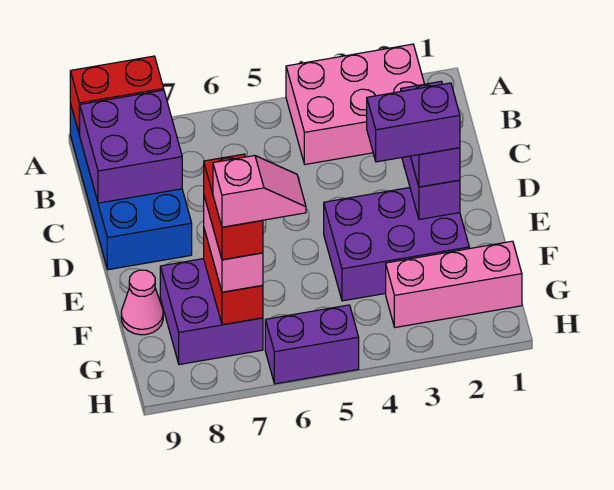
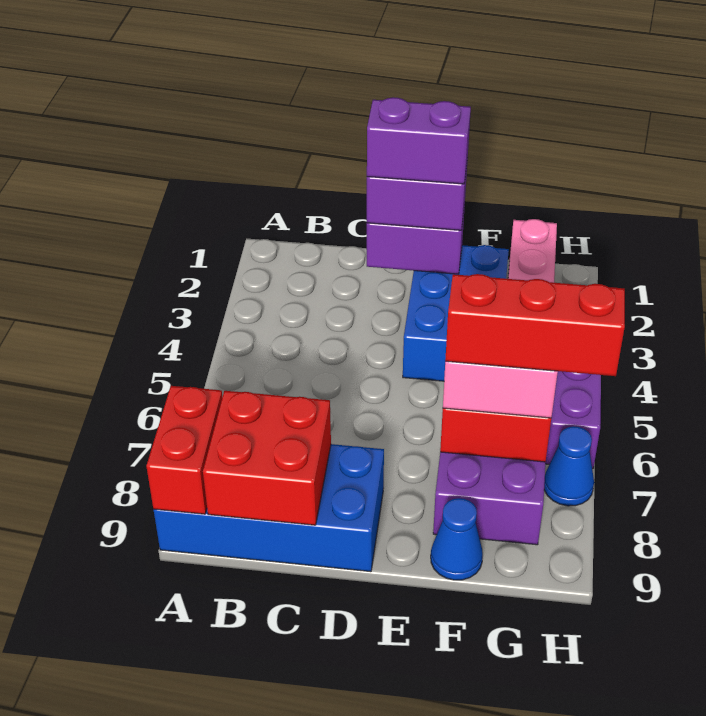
pink brick A2:B4 level 1 -> none
purple brick B8:C9 level 2 -> red brick B8:C9 level 2
purple brick E2:F4 level 1 -> blue brick E2:F4 level 1
purple brick E2:E3 level 4 -> purple brick D2:E2 level 4
red brick F7:G7 level 4 -> red brick F7:H7 level 4
pink cone F9 level 1 -> blue cone F9 level 1
pink slope G6:G7 level 5 top 7 -> none
none -> blue cone H7 level 1

